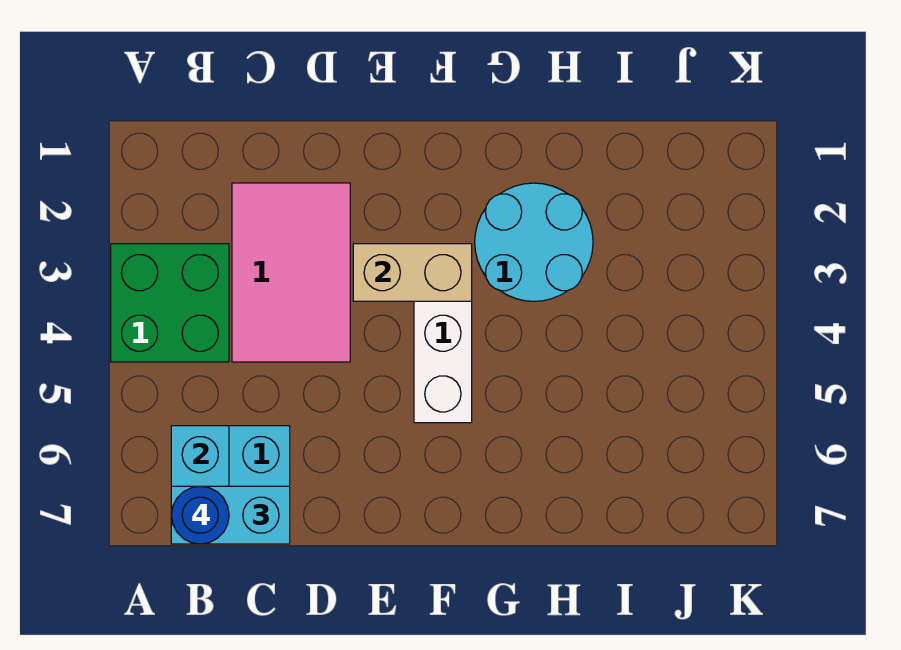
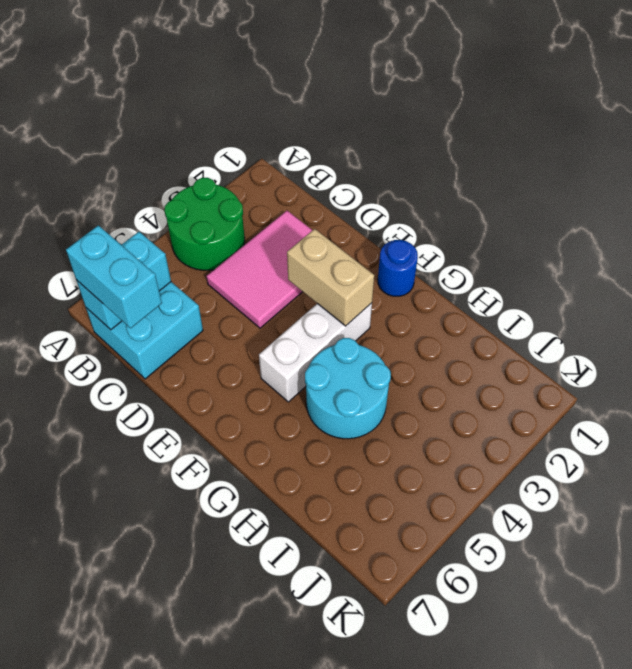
green brick A3:B4 level 1 -> green round brick A3:B4 level 1
blue round brick B7 level 4 -> blue round brick F1 level 1
cyan round brick G2:H3 level 1 -> cyan round brick G4:H5 level 1

